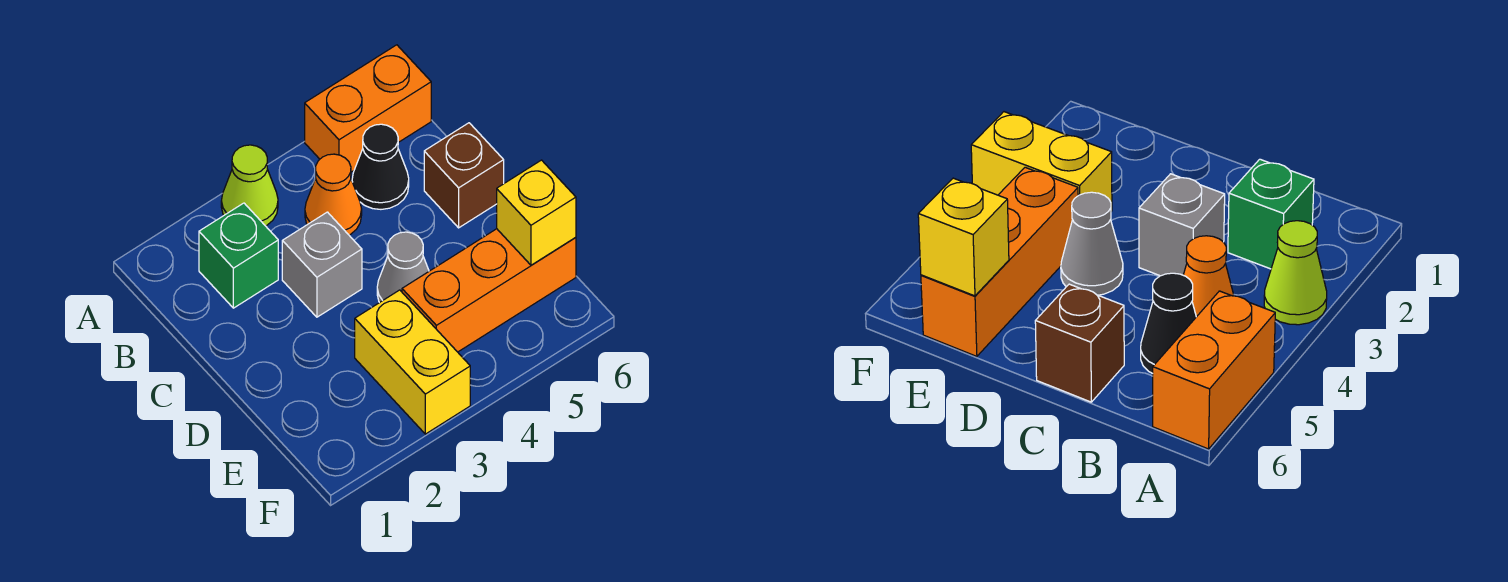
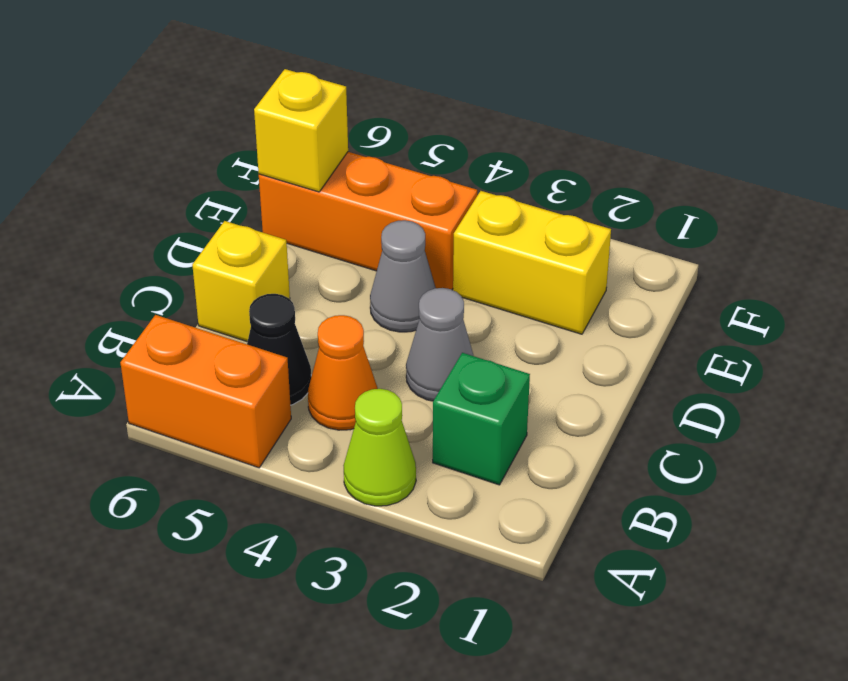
grey brick C3 level 1 -> grey cone C3 level 1
brown brick C6 level 1 -> yellow brick C6 level 1
yellow brick E3:F3 level 1 -> yellow brick E2:E3 level 1

